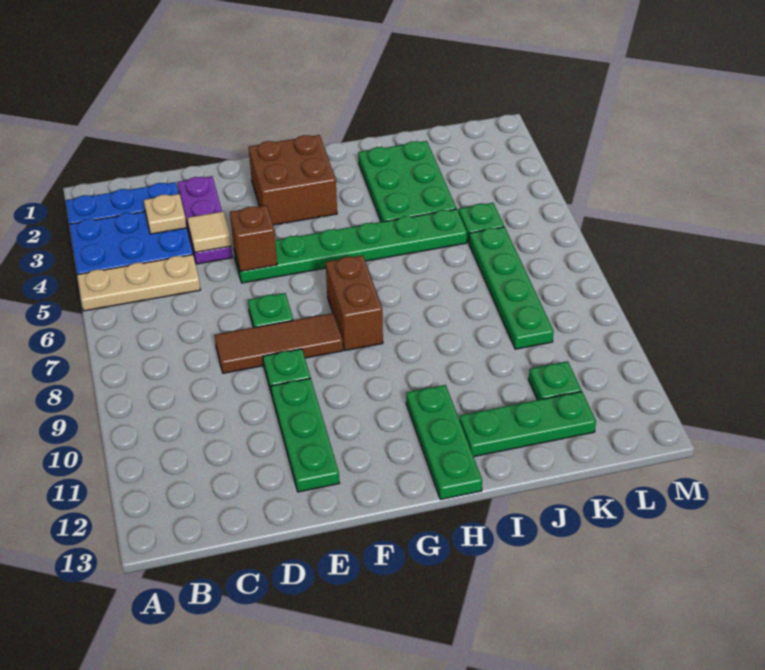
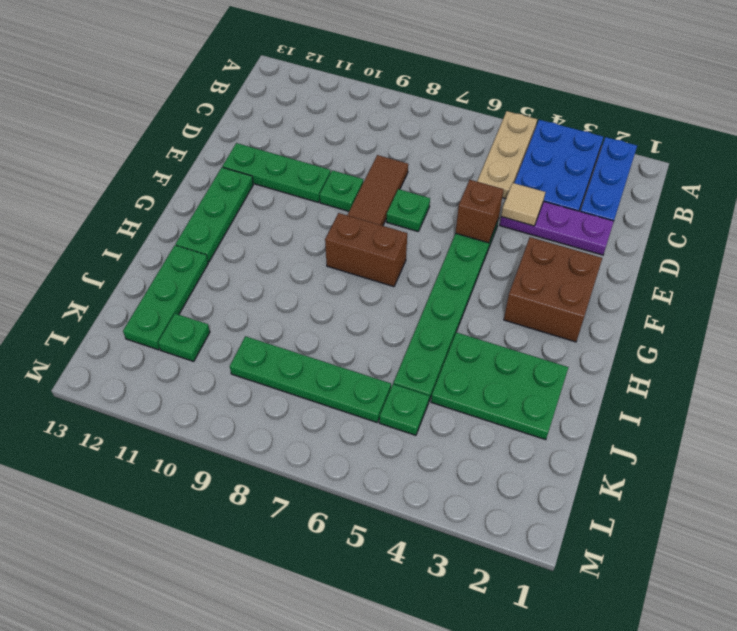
tan plate C3 level 2 -> none
green plate H11:H13 level 1 -> green plate F12:H12 level 1

